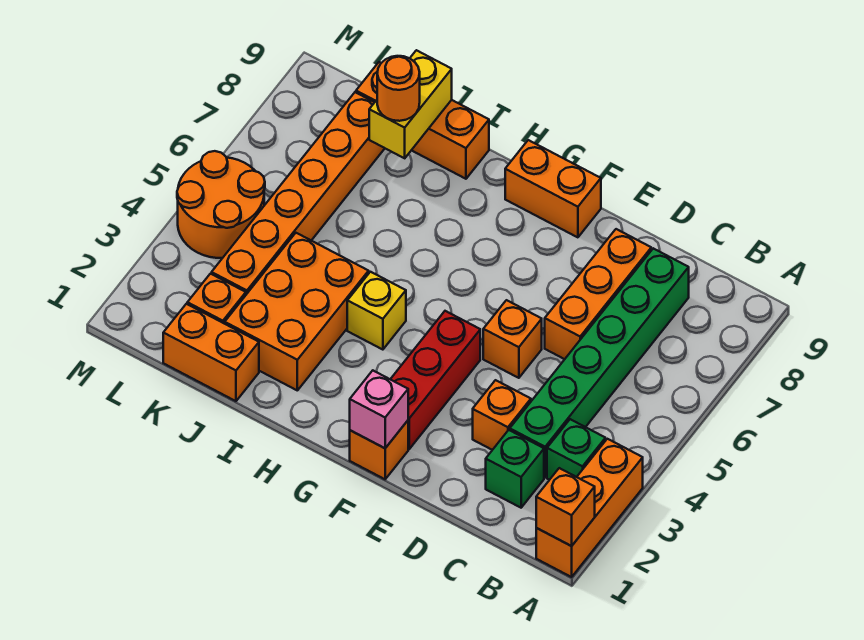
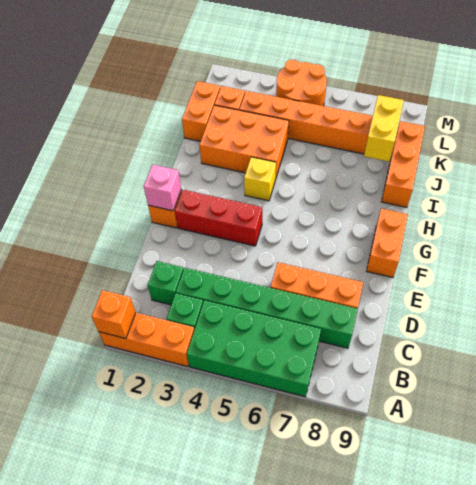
none -> green brick A4:B7 level 1
orange brick D3 level 1 -> none
orange brick E5 level 1 -> none
yellow brick J8:J9 level 2 -> yellow brick J8:K8 level 2
orange round brick J8 level 3 -> none

